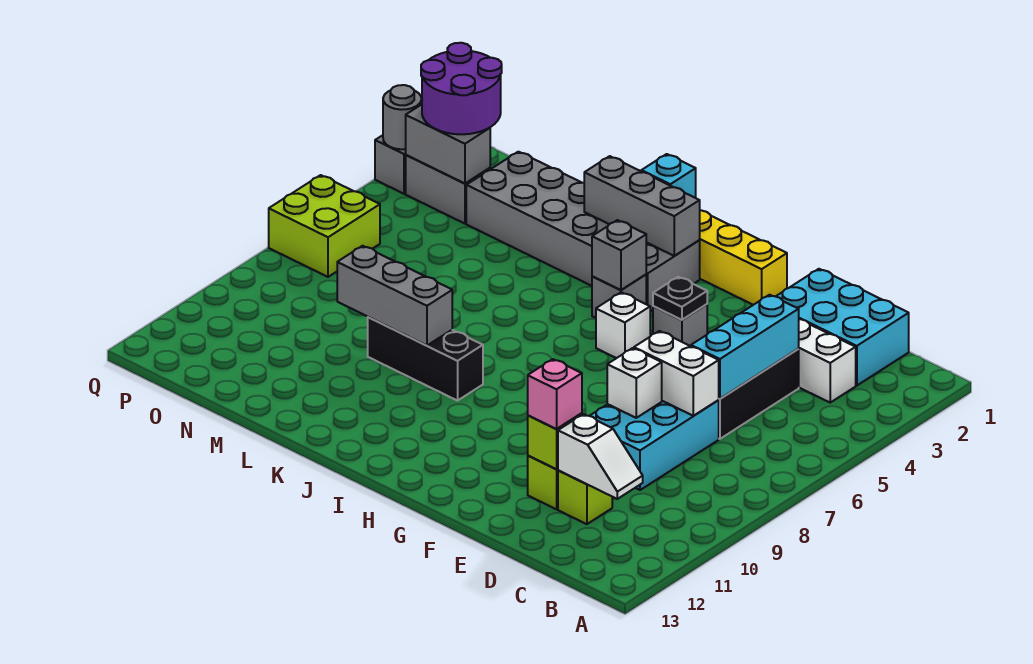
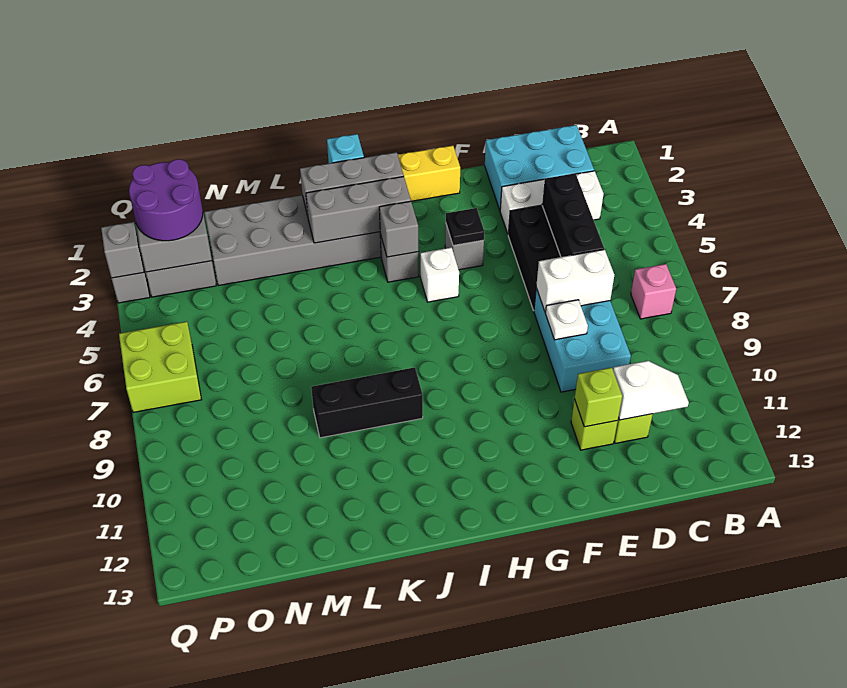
cyan brick D4:D6 level 2 -> black brick D4:D6 level 2
white brick E8 level 2 -> white plate E8 level 2
pink brick E11 level 3 -> pink brick B7 level 1
grey brick K9:M9 level 2 -> grey brick I3:K3 level 2
grey round brick Q3 level 2 -> grey brick Q3 level 2

